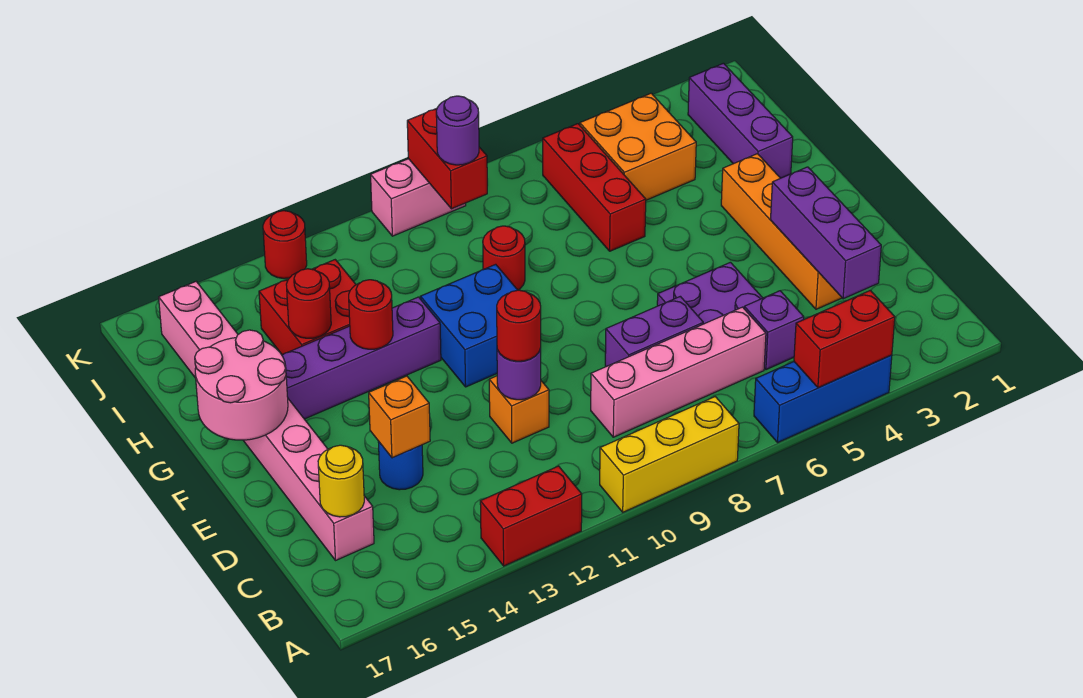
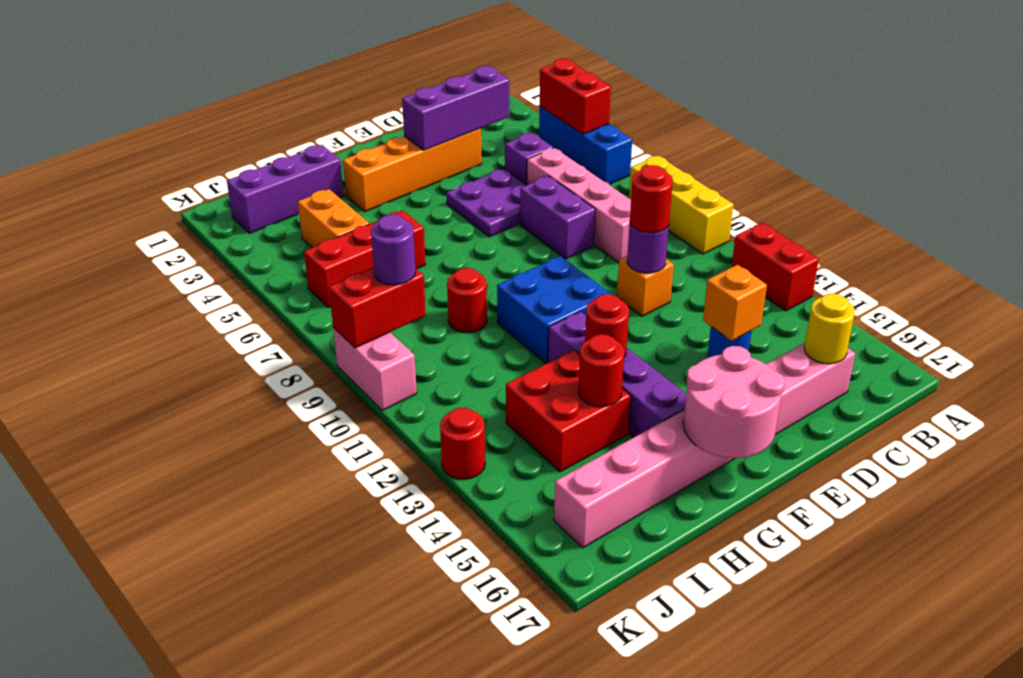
orange brick I4:J5 level 1 -> orange brick I4:I5 level 1

